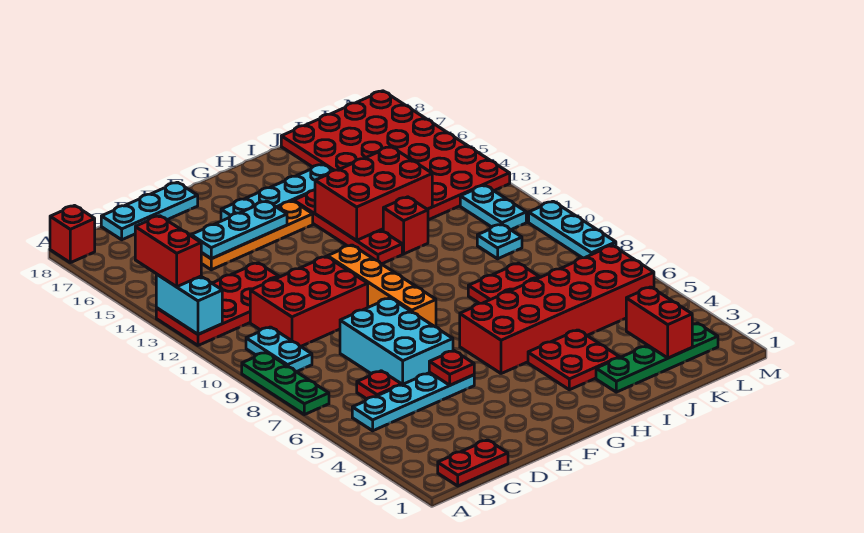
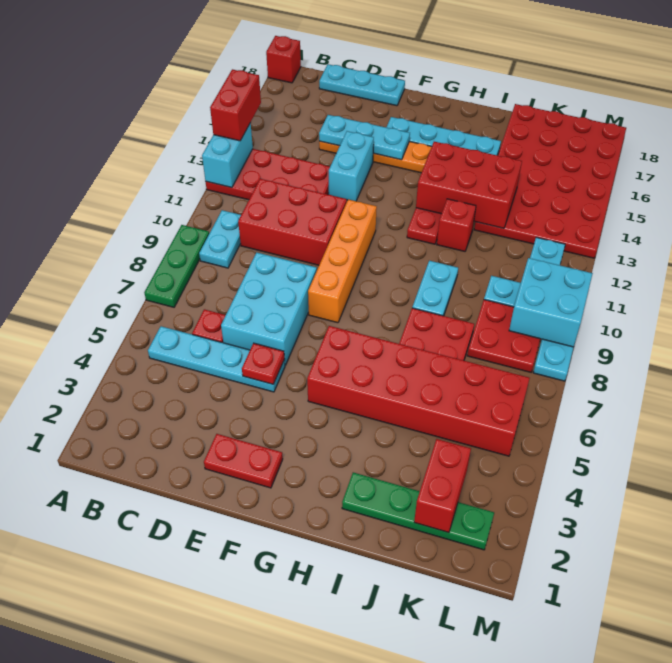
red plate B1:C1 level 1 -> red plate E2:F2 level 1
none -> cyan brick E13:E14 level 1
red plate H3:I4 level 1 -> red plate K8:L9 level 1
none -> cyan plate I9:I10 level 1
none -> cyan brick L9:M10 level 2

